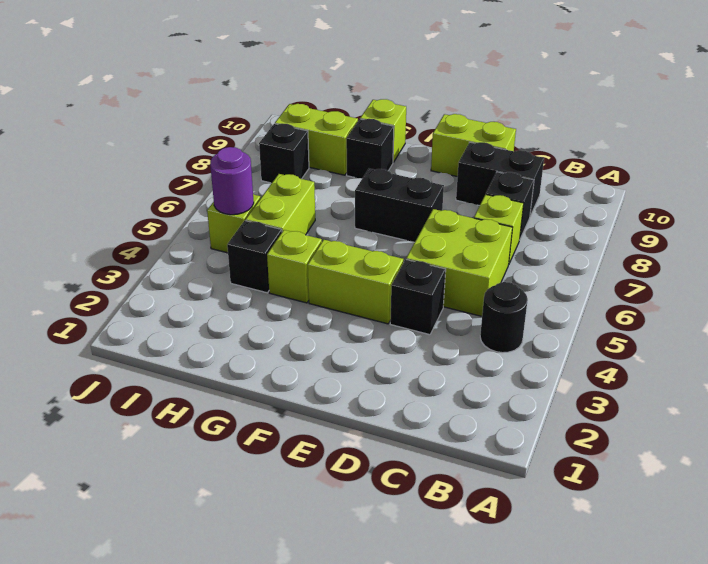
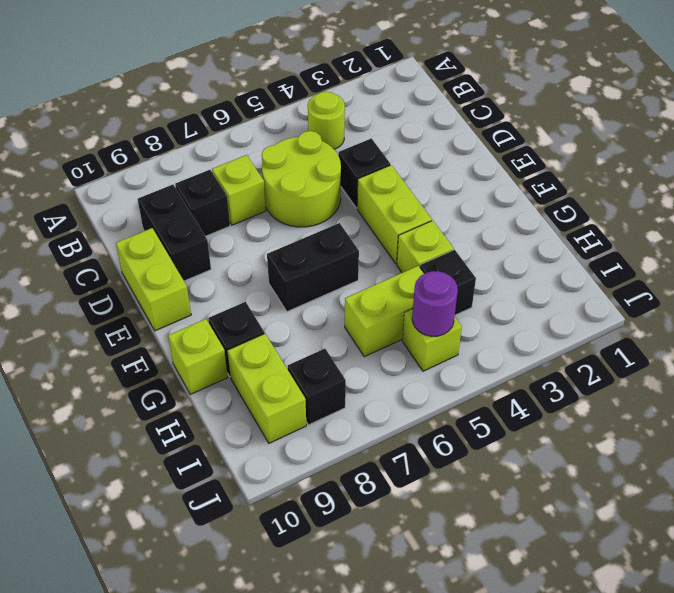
black round brick B4 level 1 -> lime round brick B4 level 1
lime brick C5:D6 level 1 -> lime round brick C5:D6 level 1
black brick E7:F7 level 1 -> black brick F6:F7 level 1

